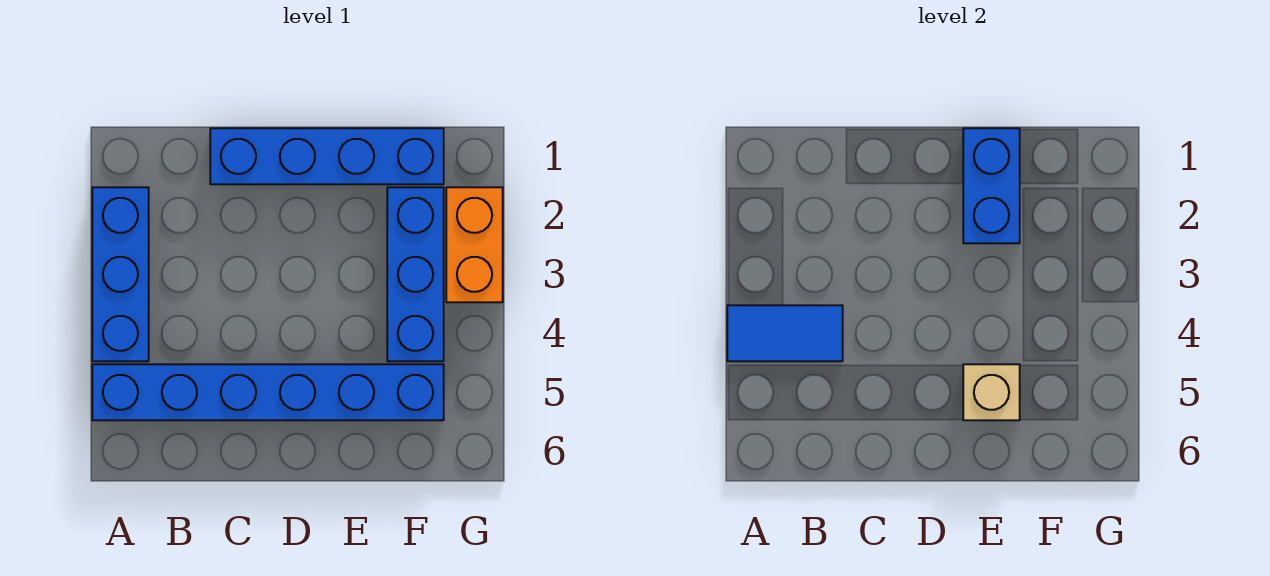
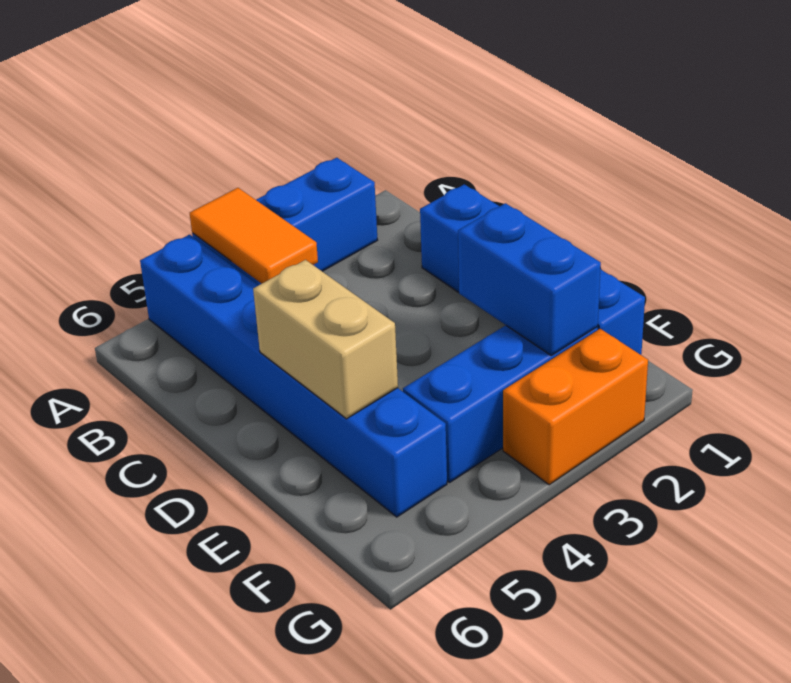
blue tile A4:B4 level 2 -> orange tile A4:B4 level 2
blue brick E1:E2 level 2 -> blue brick E2:F2 level 2
tan brick E5 level 2 -> tan brick D5:E5 level 2

